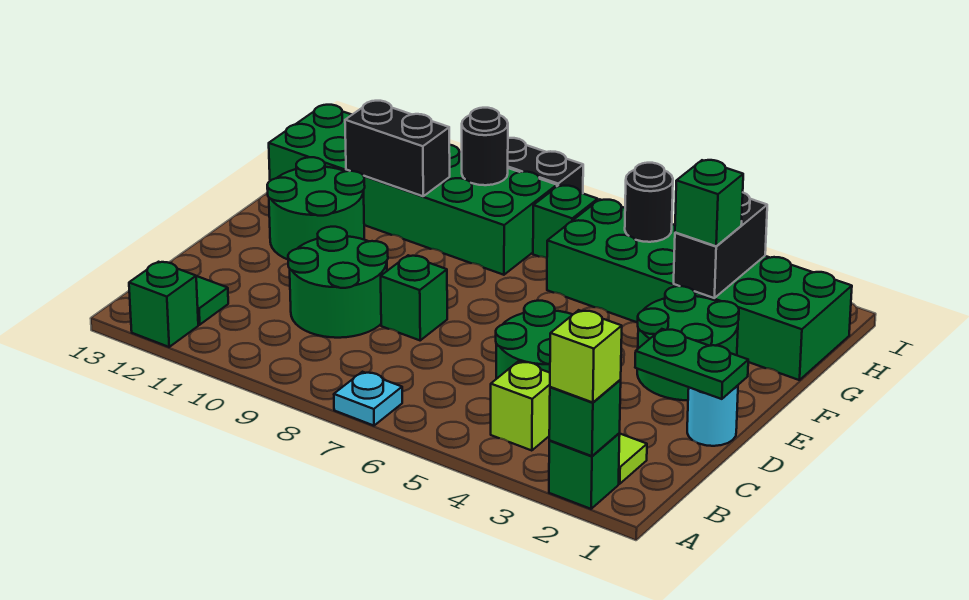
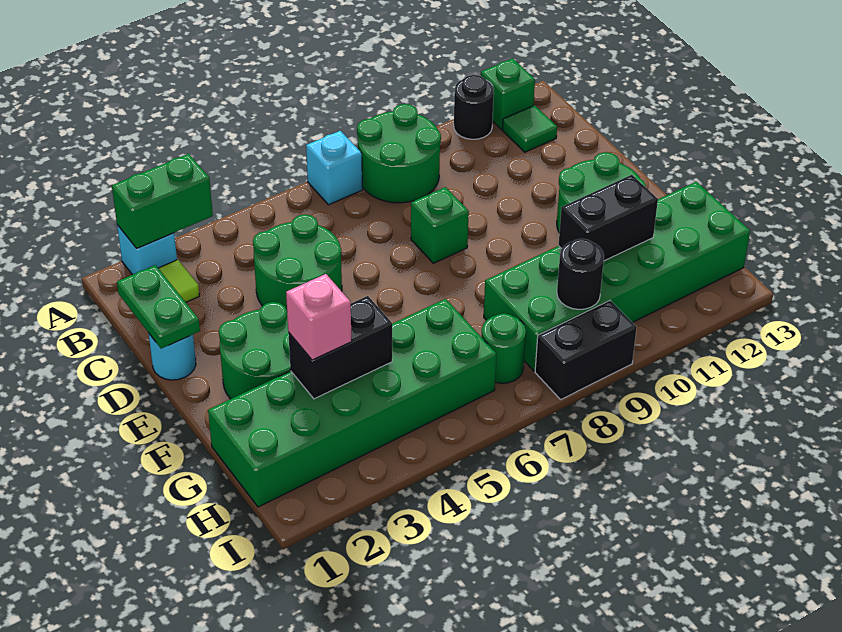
green brick A2 level 1 -> cyan brick A2 level 1
green brick A2 level 2 -> green brick A2:A3 level 2
lime brick A2 level 3 -> none
cyan plate A7 level 1 -> cyan brick A7 level 1
lime brick B4 level 1 -> none
green round brick C9:D10 level 1 -> green round brick A8:B9 level 1
green plate D1:D2 level 2 -> green plate C1:D1 level 2
black brick G3:H3 level 2 -> black brick G3:G4 level 2
green brick G3 level 3 -> pink brick G3 level 3
black round brick H5 level 2 -> black round brick A11 level 1
green brick H7 level 1 -> green round brick H7 level 1

